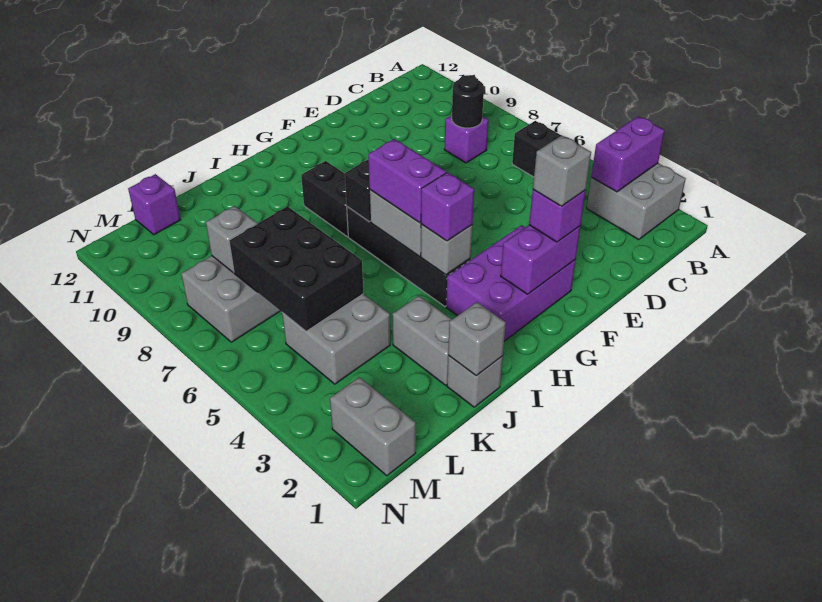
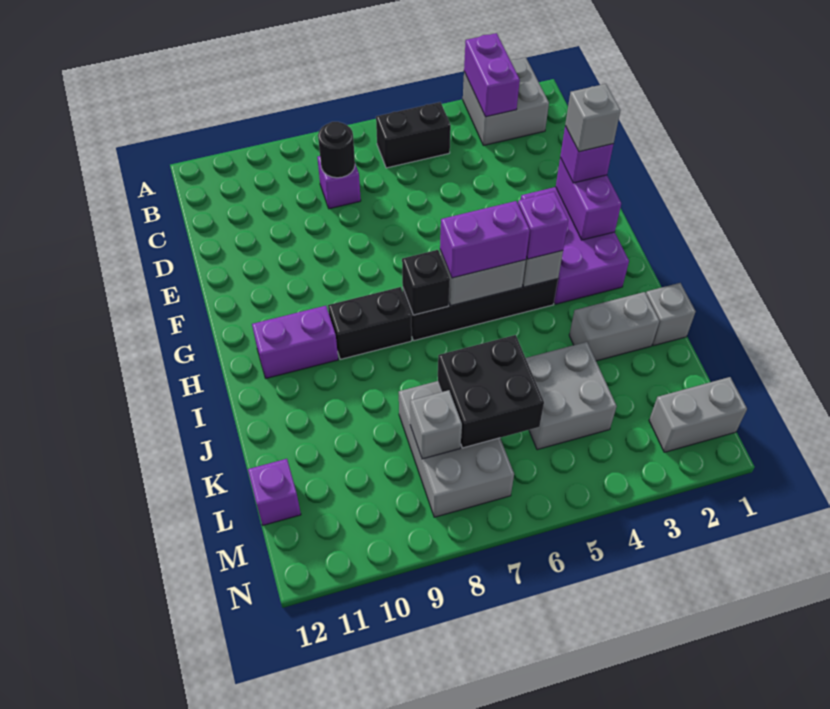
none -> purple brick H10:H11 level 1
grey brick J1 level 2 -> none
black brick K5:L7 level 2 -> black brick K6:L7 level 2

